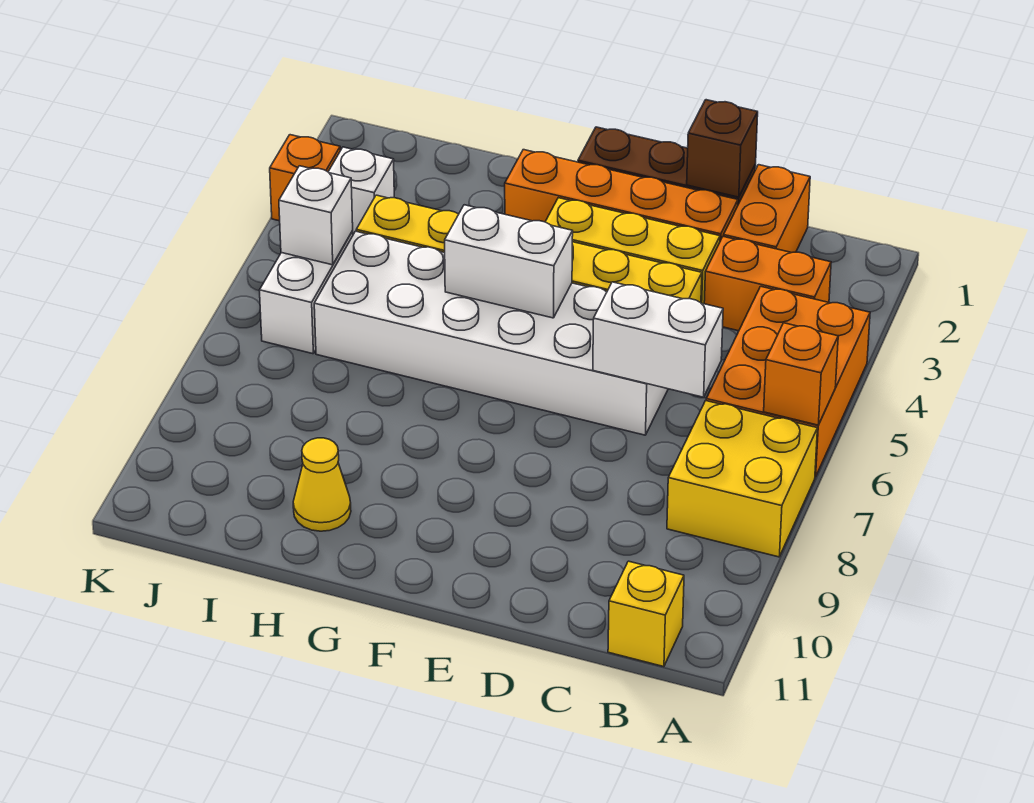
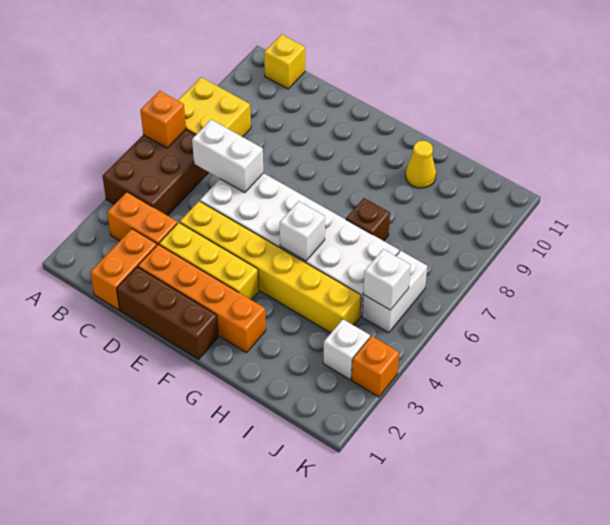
orange brick A4:B6 level 1 -> brown brick A4:B6 level 1
brown brick D1 level 2 -> brown brick H7 level 1
white brick F5:G5 level 2 -> white brick G5 level 2

